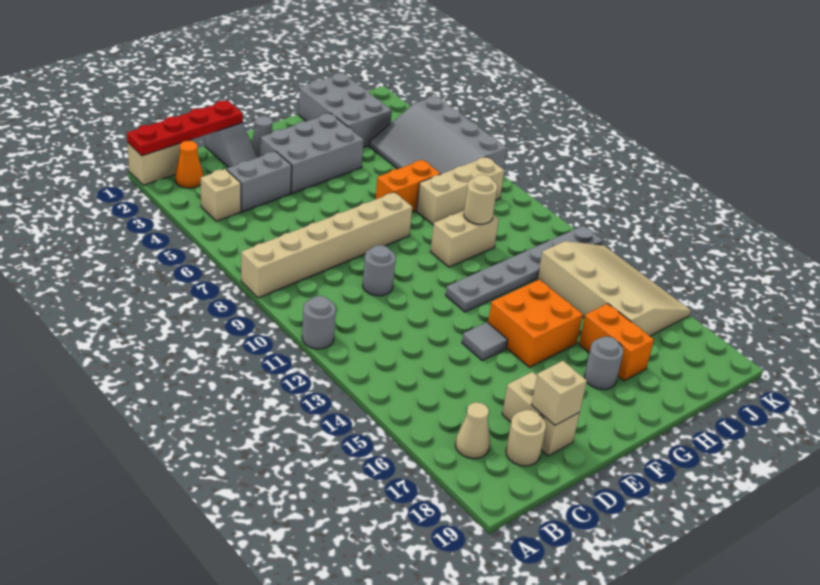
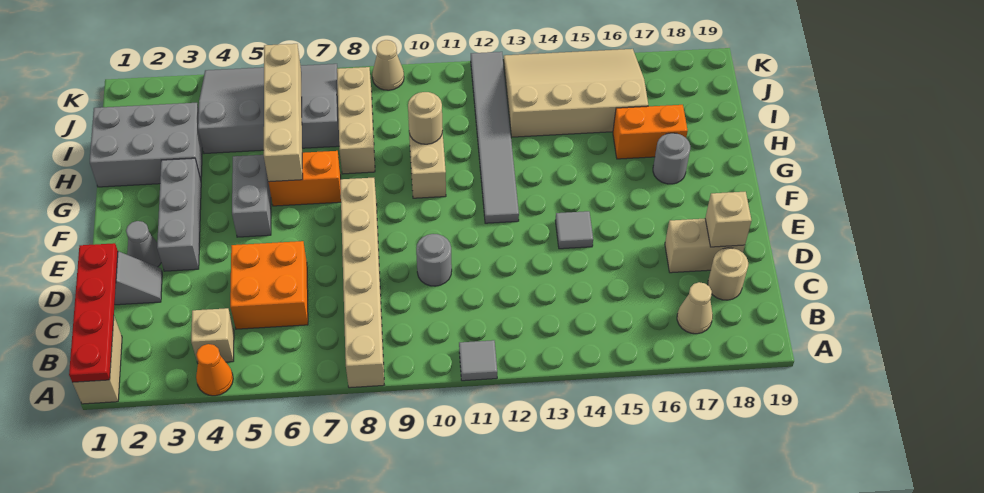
grey round brick A11 level 1 -> grey tile A11 level 1
orange cone B2 level 1 -> orange cone A4 level 1
grey brick C4:D4 level 1 -> grey brick F5:G5 level 1
grey brick E3:G4 level 1 -> grey brick E3:G3 level 1
grey plate F12:K12 level 1 -> grey tile F12:K12 level 1
orange brick F14:G15 level 1 -> orange brick C5:D6 level 1
none -> tan brick G6:J6 level 2
orange brick G7:H7 level 1 -> orange brick G6:G7 level 1
grey slope I4:K7 level 1 top K -> grey slope I4:K7 level 1 top I
none -> tan cone K9 level 1

